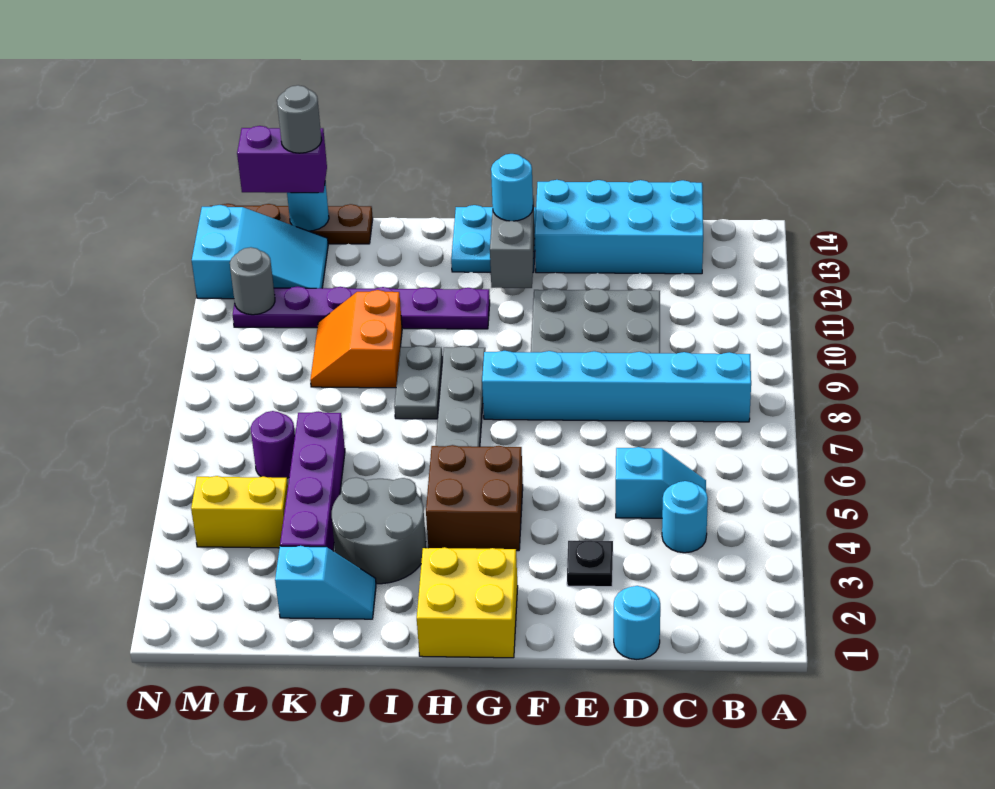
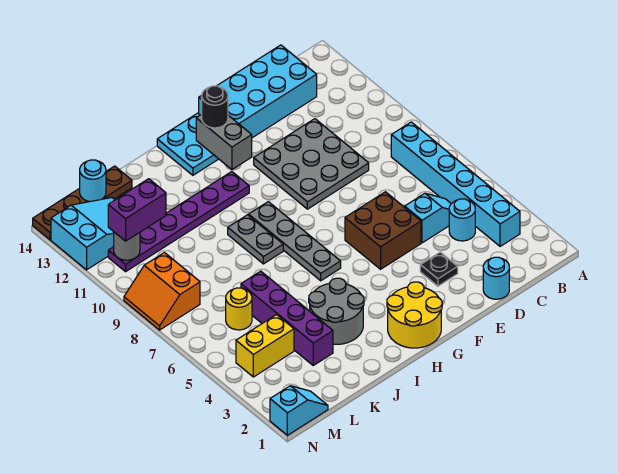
cyan brick B8:G8 level 1 -> cyan brick B3:B8 level 1
yellow brick G1:H2 level 1 -> yellow round brick G1:H2 level 1
brown brick G4:H5 level 1 -> brown brick E5:F6 level 1
cyan round brick G13 level 3 -> black round brick G13 level 3
cyan slope J2:K2 level 1 top K -> cyan slope M1:N1 level 1 top N
orange slope J9:K10 level 1 top J -> orange slope M8:N9 level 1 top M
purple round brick L6 level 1 -> yellow round brick L6 level 1
purple brick L14:M14 level 3 -> purple brick L11:M11 level 3
grey round brick L14 level 4 -> none

